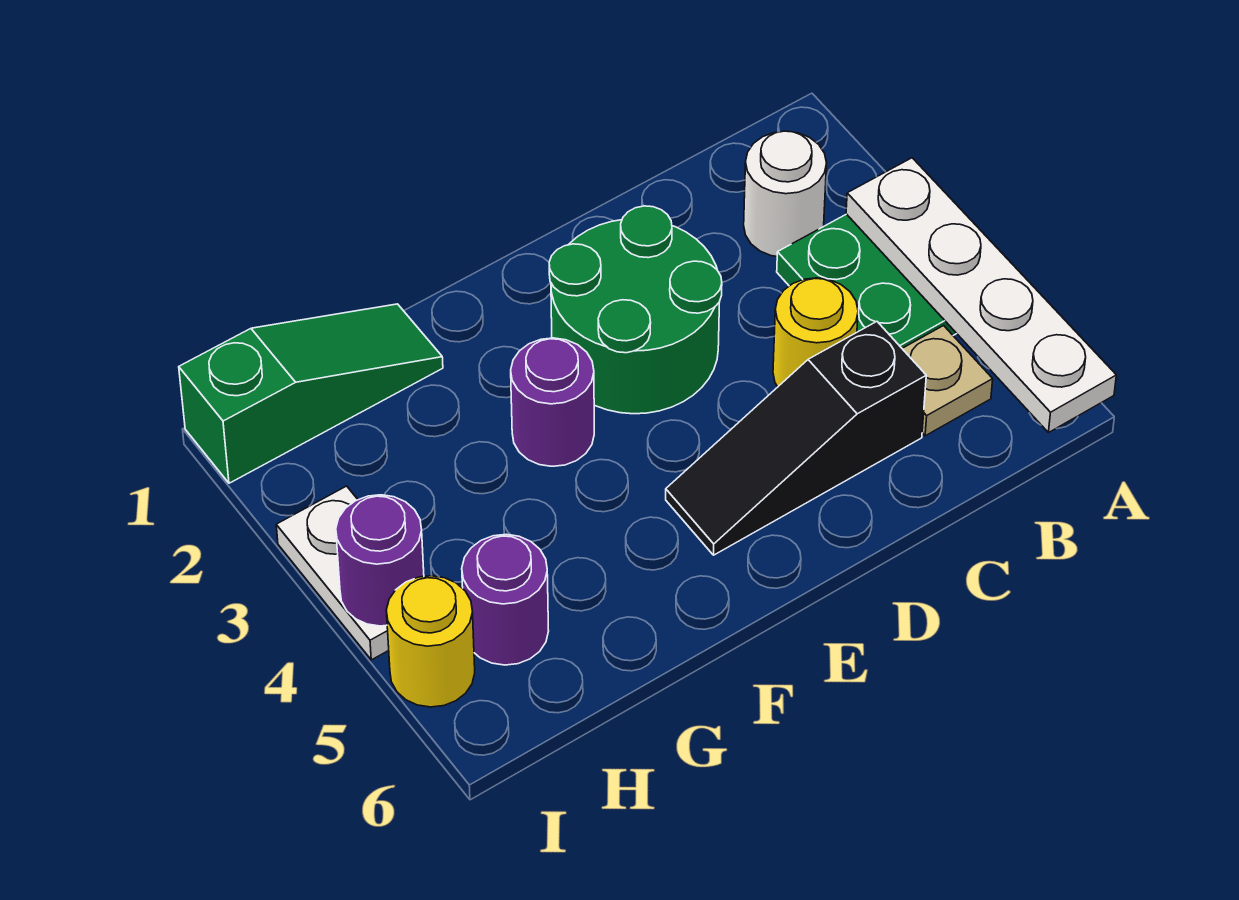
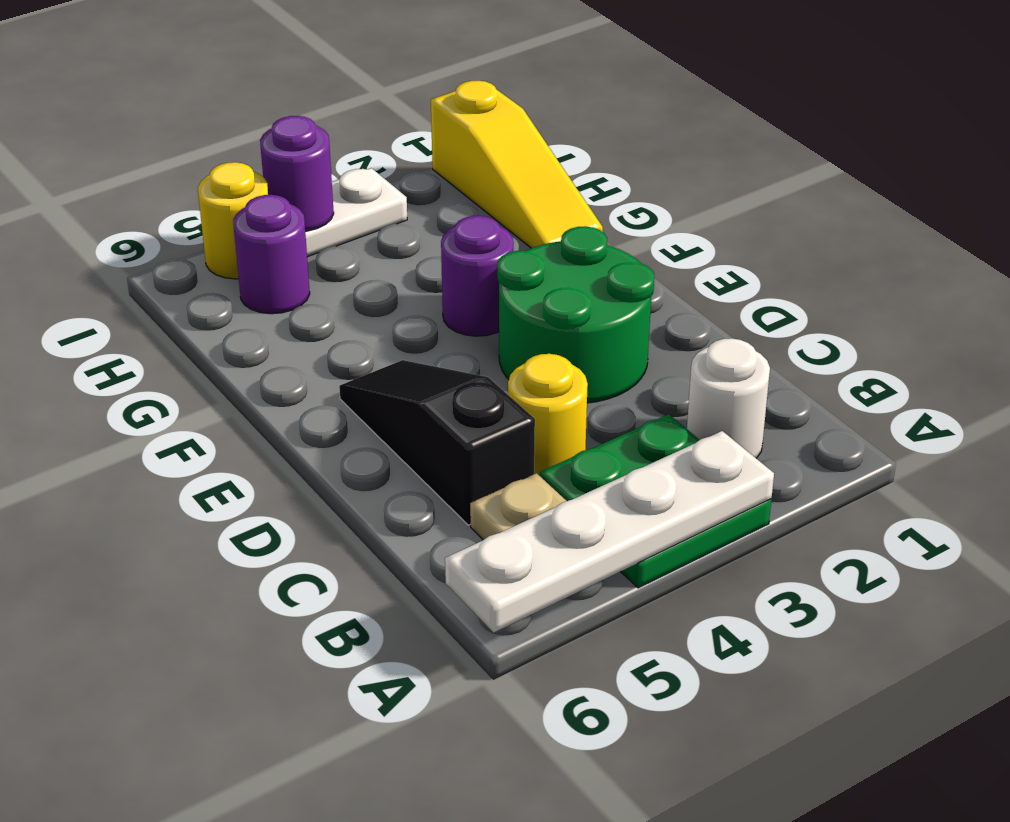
green slope G1:I1 level 1 top I -> yellow slope G1:I1 level 1 top I

